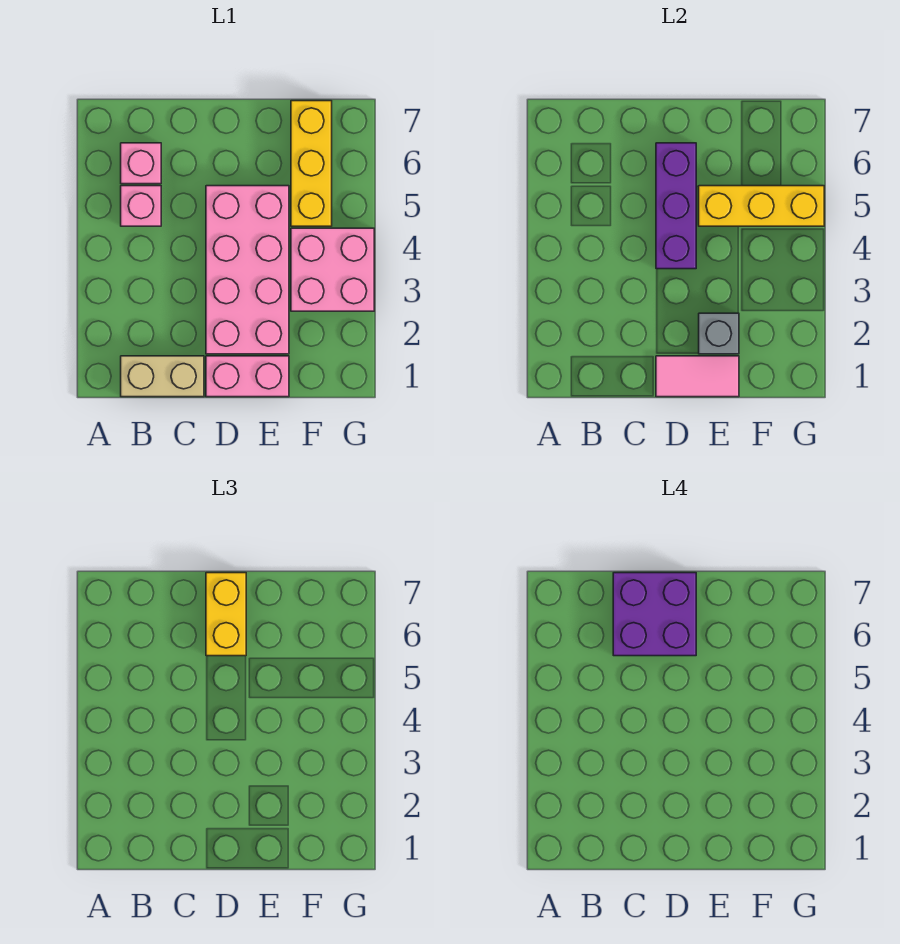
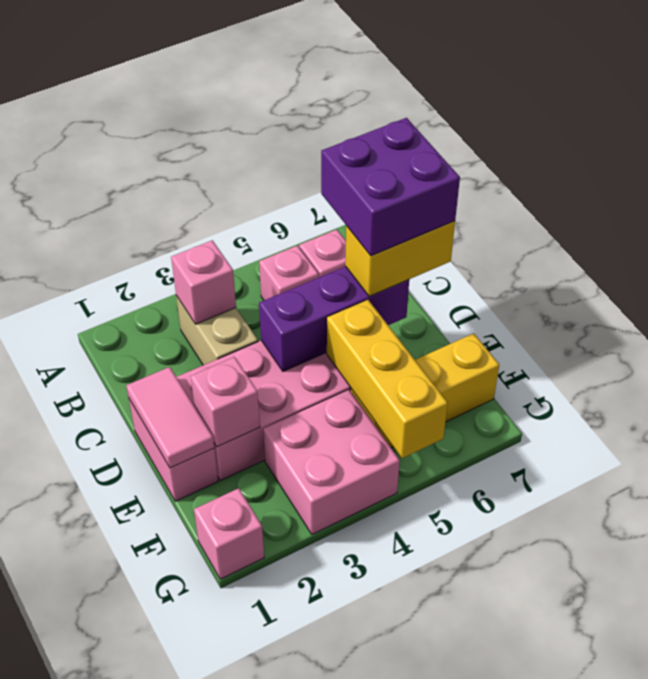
tan brick B1:C1 level 1 -> tan brick B3:C3 level 1
none -> pink brick B3 level 2
grey brick E2 level 2 -> pink brick E2 level 2
none -> pink brick G1 level 1

